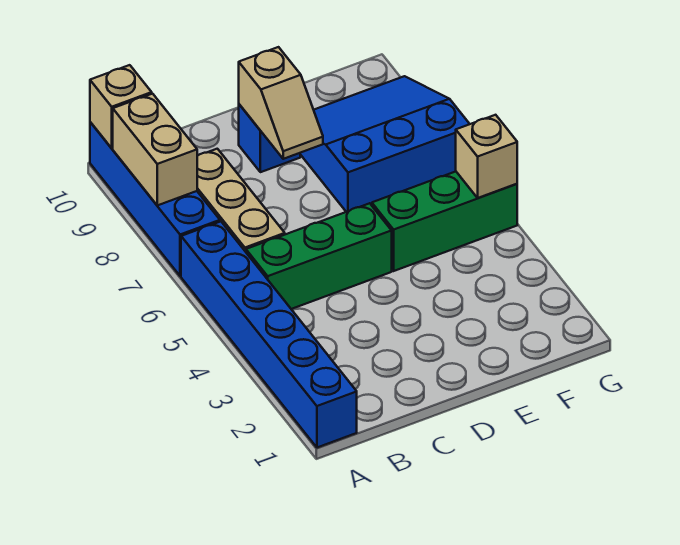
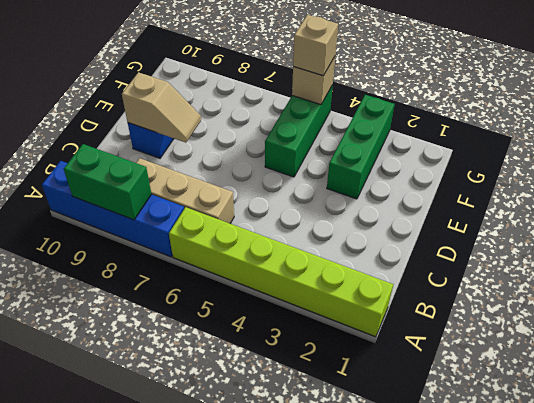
blue brick A1:A6 level 1 -> lime brick A1:A6 level 1
tan brick A8:A9 level 2 -> green brick A8:A9 level 2
tan brick A10 level 2 -> tan brick G5 level 3
green brick B5:D5 level 1 -> green brick E3:G3 level 1
blue slope E7:G9 level 1 top 7 -> none

